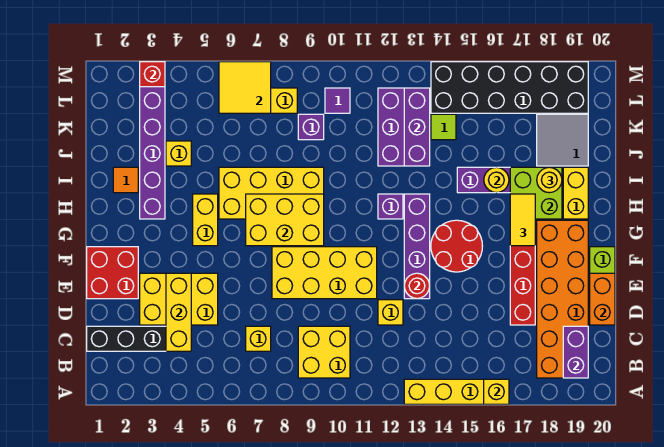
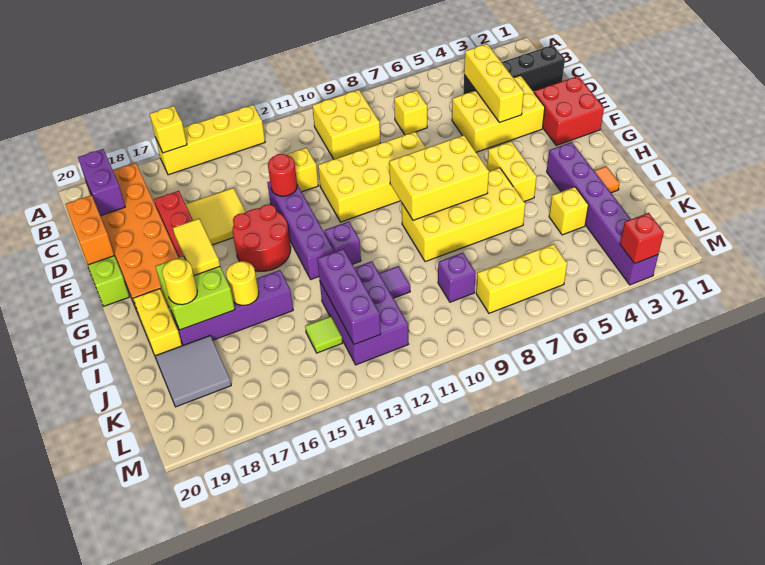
yellow tile L6:M7 level 2 -> yellow tile D15:E16 level 1
purple tile L10 level 1 -> purple tile J11 level 1
black brick L14:M19 level 1 -> none

